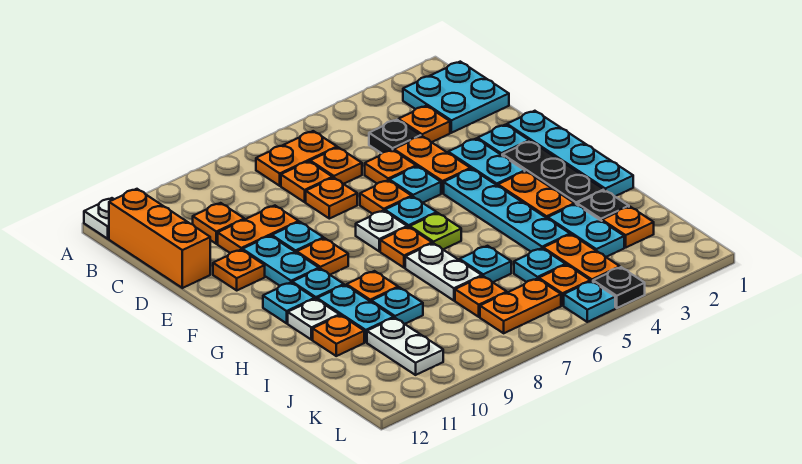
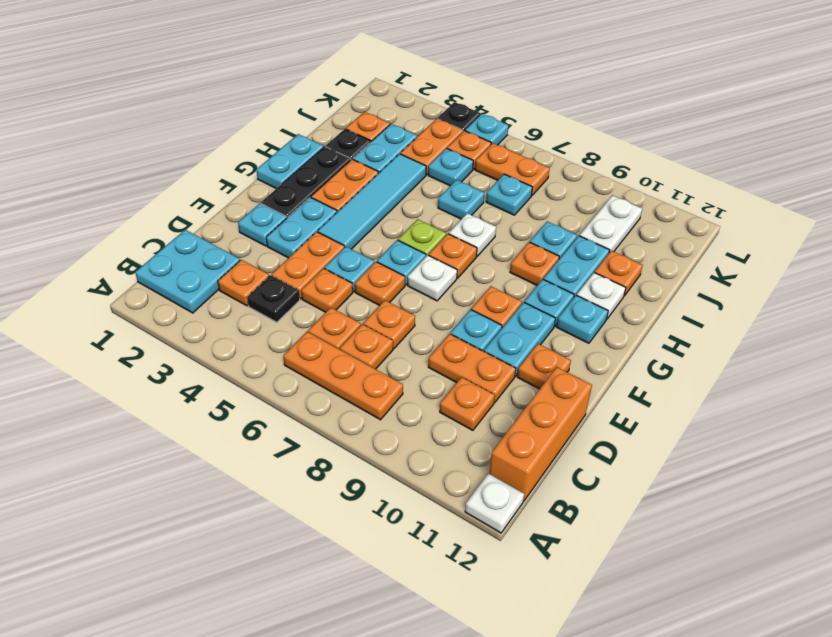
orange plate B6:B7 level 1 -> orange plate B6:B8 level 1
cyan plate E1:H1 level 1 -> cyan plate G1:H1 level 1
cyan plate F4:I4 level 1 -> cyan tile F4:I4 level 1
white plate H7:I7 level 1 -> white plate H7 level 1
orange plate J7 level 1 -> cyan plate J7 level 1

